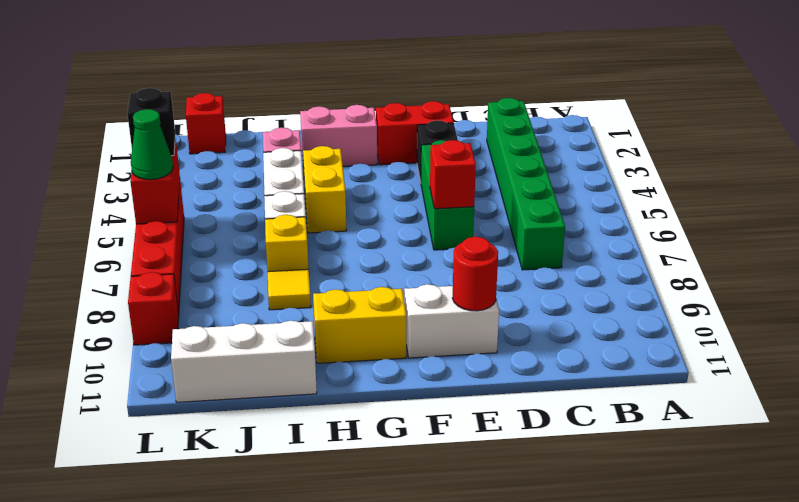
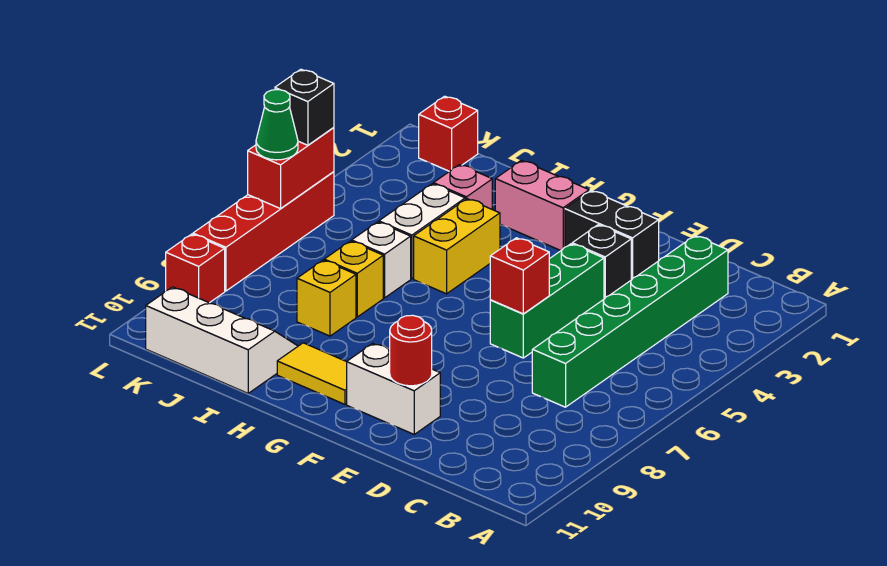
red brick E2:F2 level 1 -> black brick E2:F2 level 1
yellow brick G10:H10 level 1 -> yellow tile G10:H10 level 1
yellow tile I8 level 1 -> yellow brick I8 level 1

